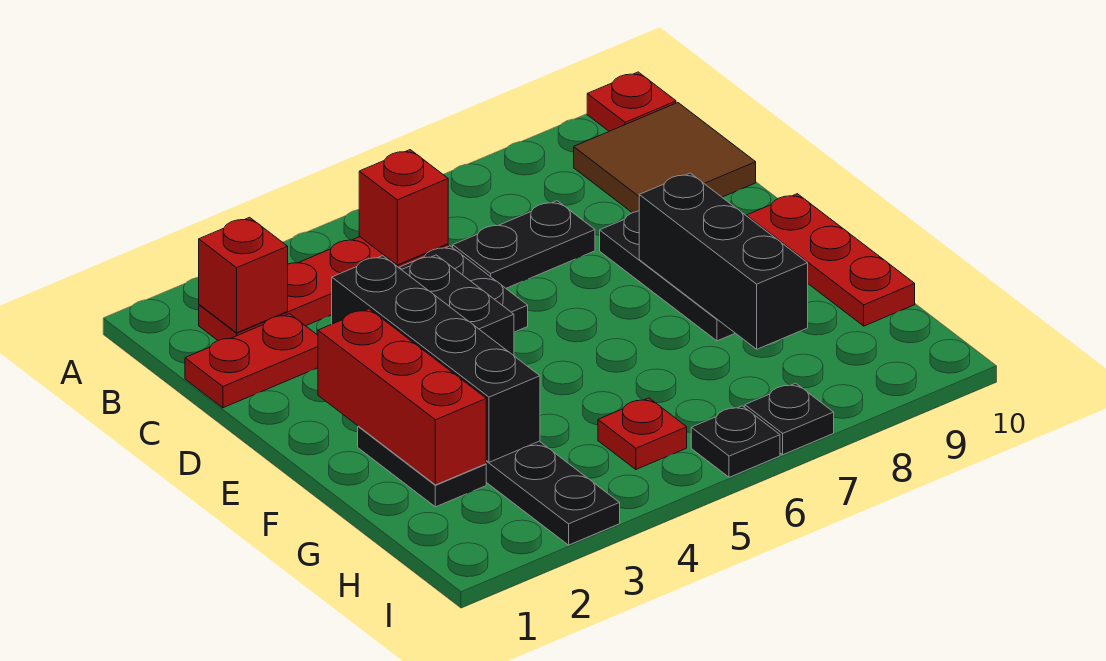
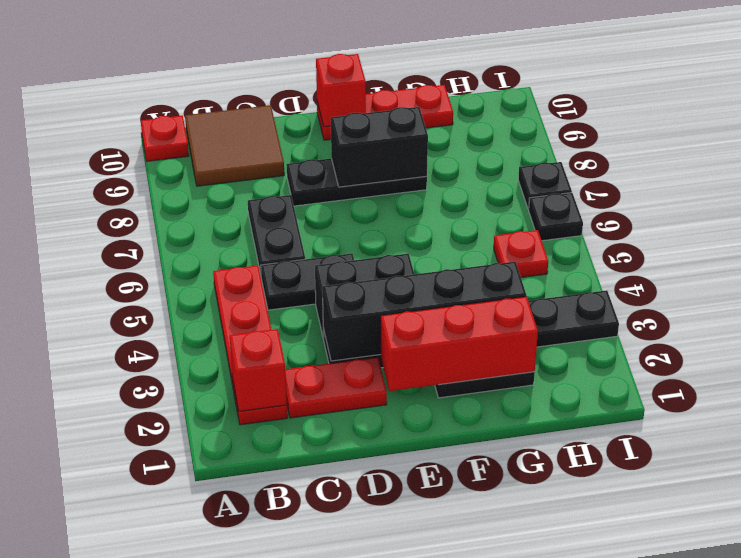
red brick B5 level 2 -> red brick E10 level 2
red plate C1:C2 level 1 -> red plate C2:D2 level 1
black brick E8:G8 level 2 -> black brick E8:F8 level 2

